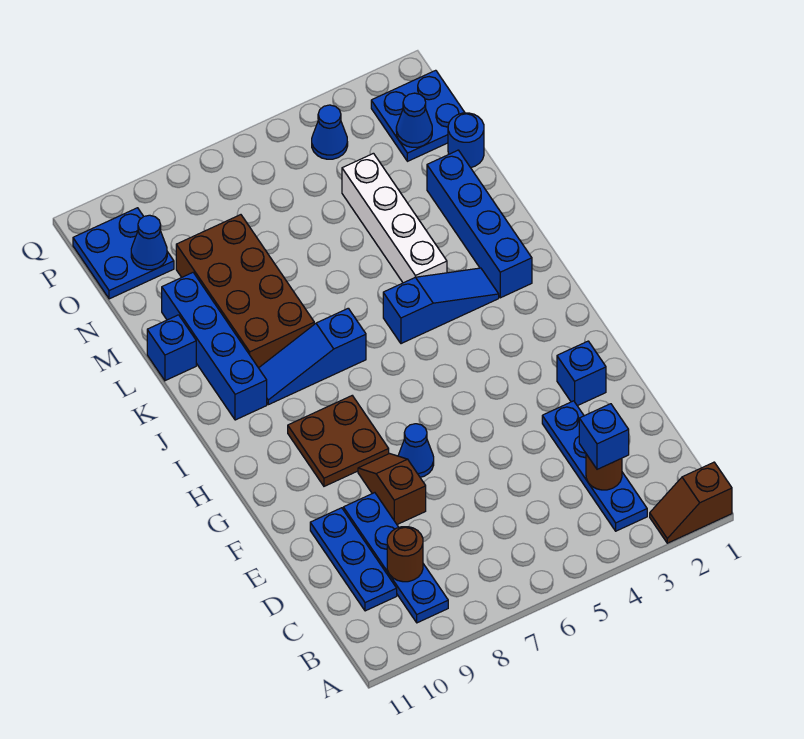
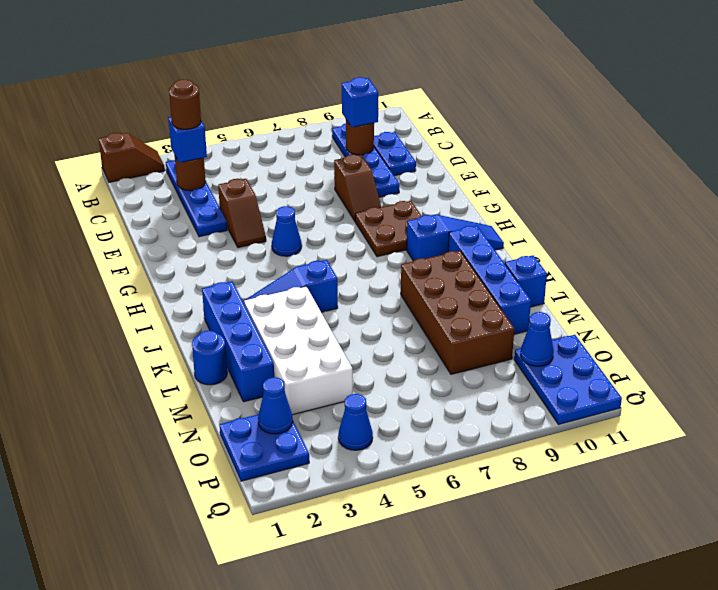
none -> brown round brick C3 level 4
blue plate C10:E10 level 1 -> blue plate C10:D10 level 1
none -> brown slope E4:F4 level 1 top E
blue brick F2 level 1 -> blue brick C9 level 3
blue cone F7 level 1 -> blue cone G5 level 1
blue slope J7:J9 level 1 top 7 -> blue slope I9:I11 level 1 top 9
white brick K4:N4 level 1 -> white brick K3:N4 level 1
blue round brick N1 level 1 -> blue round brick L1 level 1
blue plate O10:P11 level 1 -> blue plate O10:Q11 level 1

